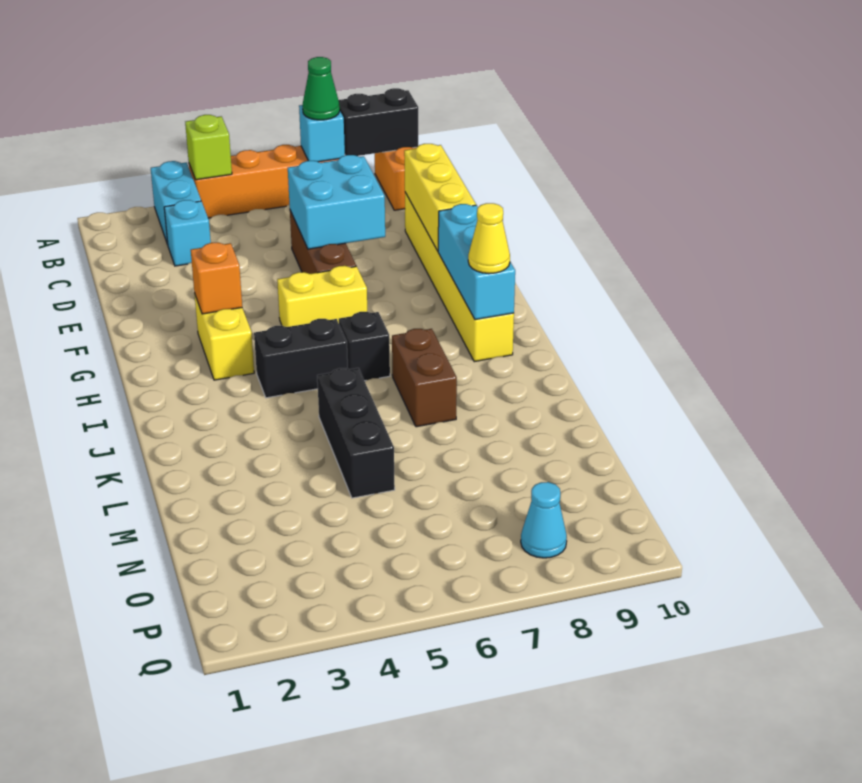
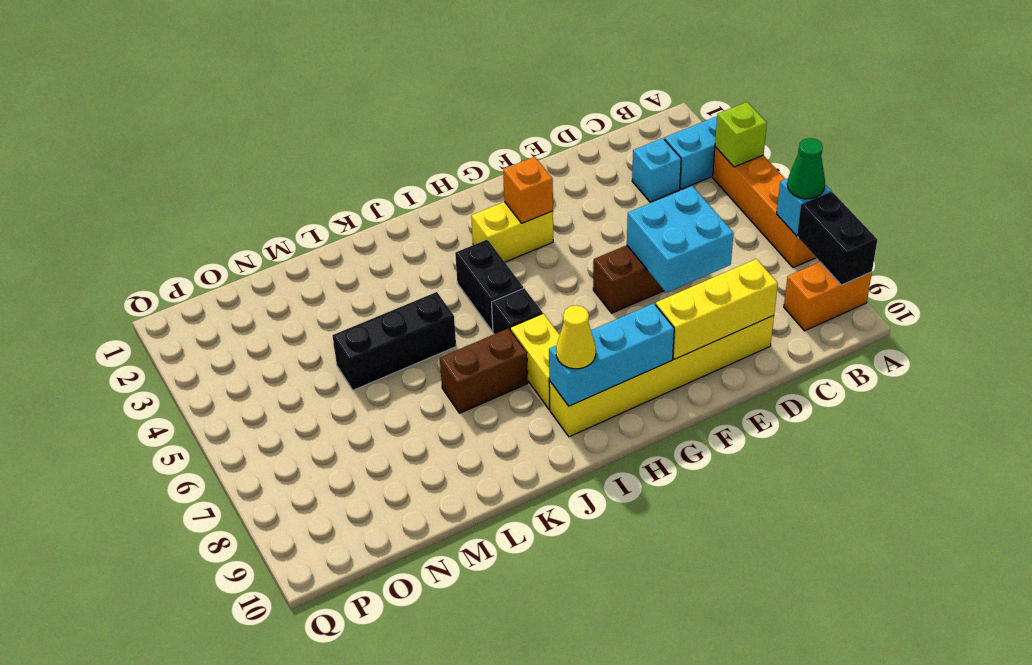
yellow brick G5:G6 level 1 -> yellow brick I7:I8 level 1
cyan cone P8 level 1 -> none

